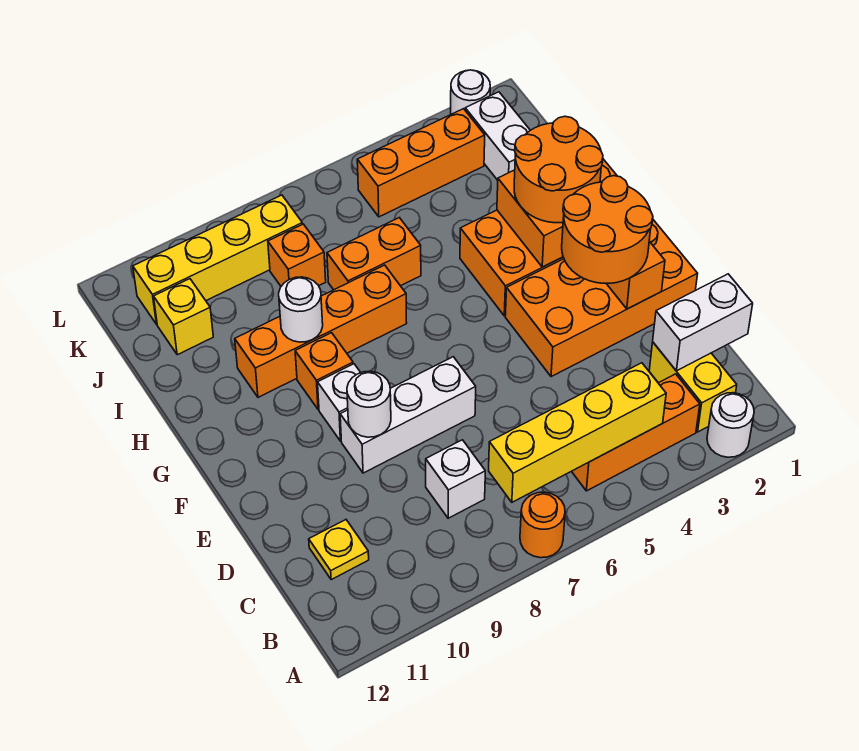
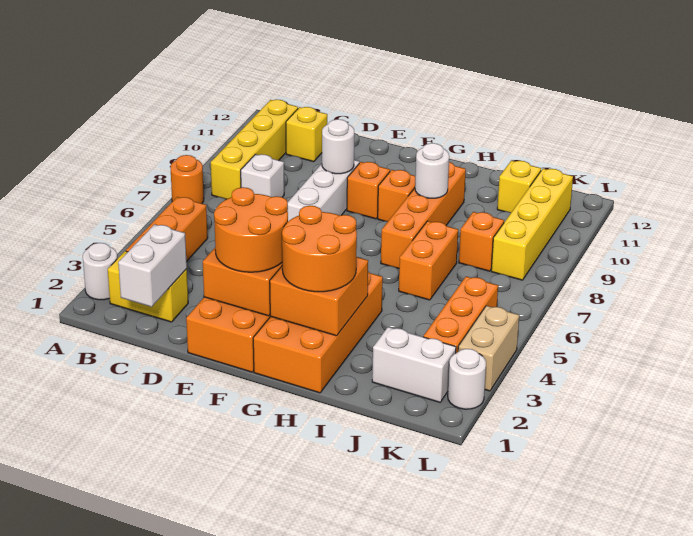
yellow brick B4:B7 level 2 -> yellow brick B8:B11 level 1
yellow plate C11 level 1 -> yellow brick C11 level 1
white brick F9 level 1 -> orange brick F9 level 1
none -> tan brick L3:L4 level 1

